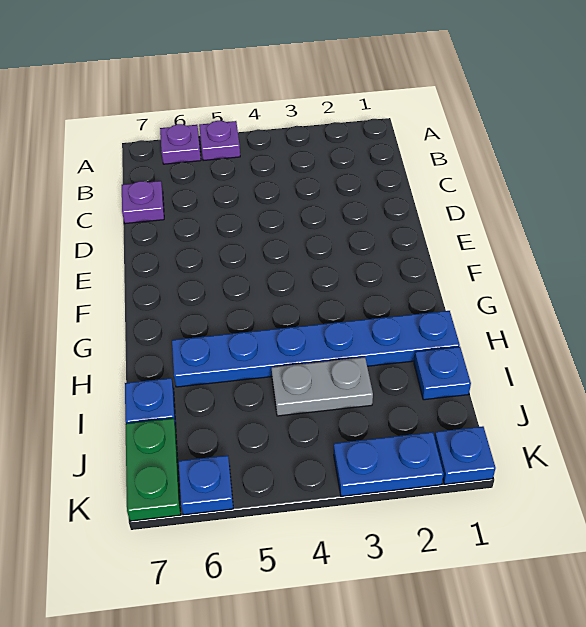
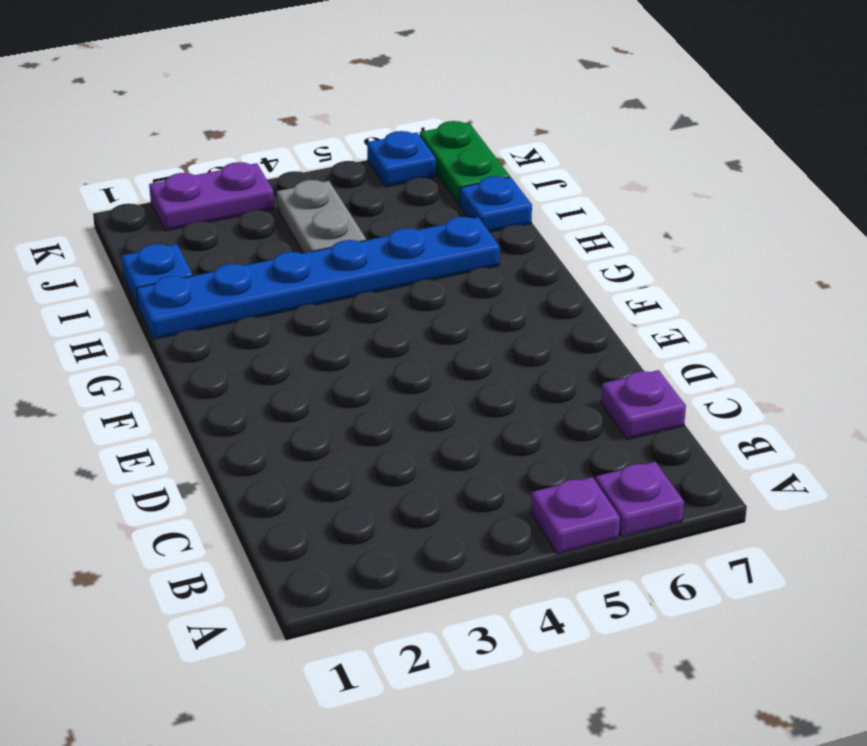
grey plate I3:I4 level 1 -> grey plate I4:J4 level 1
blue plate K1 level 1 -> none
blue plate K2:K3 level 1 -> purple plate K2:K3 level 1

